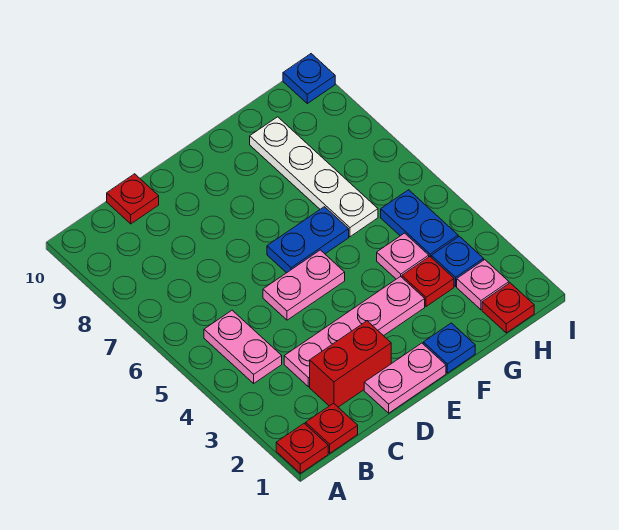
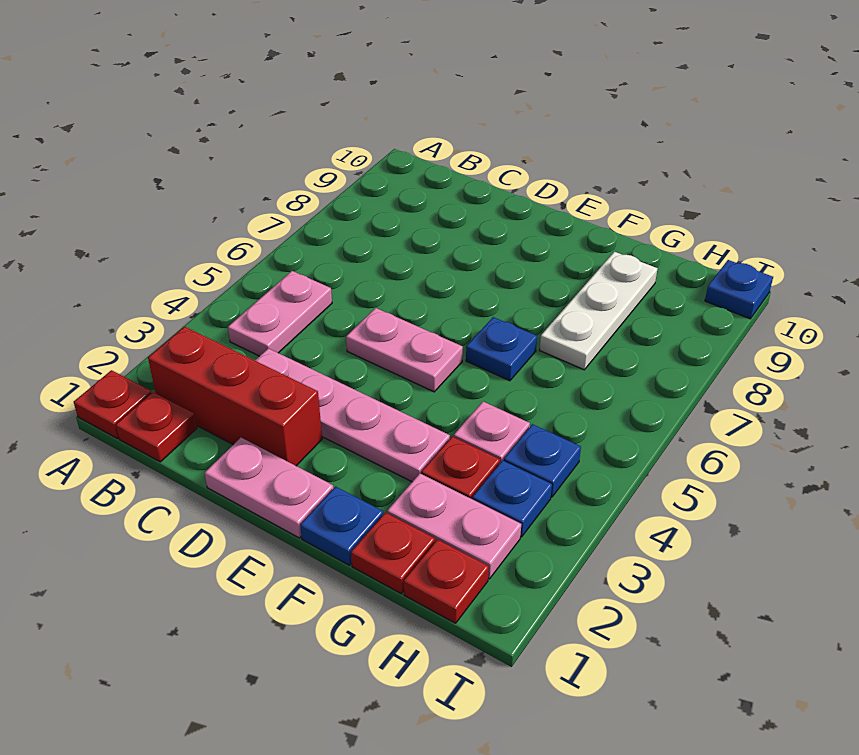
red brick C2:D2 level 1 -> red brick B2:D2 level 1
red plate C10 level 1 -> red plate G1 level 1
blue plate E6:F6 level 1 -> blue plate F6 level 1
white plate G6:G9 level 1 -> white plate G7:G9 level 1
pink plate H2 level 1 -> pink plate G2:H2 level 1
blue plate H4:H5 level 1 -> blue plate H4 level 1

